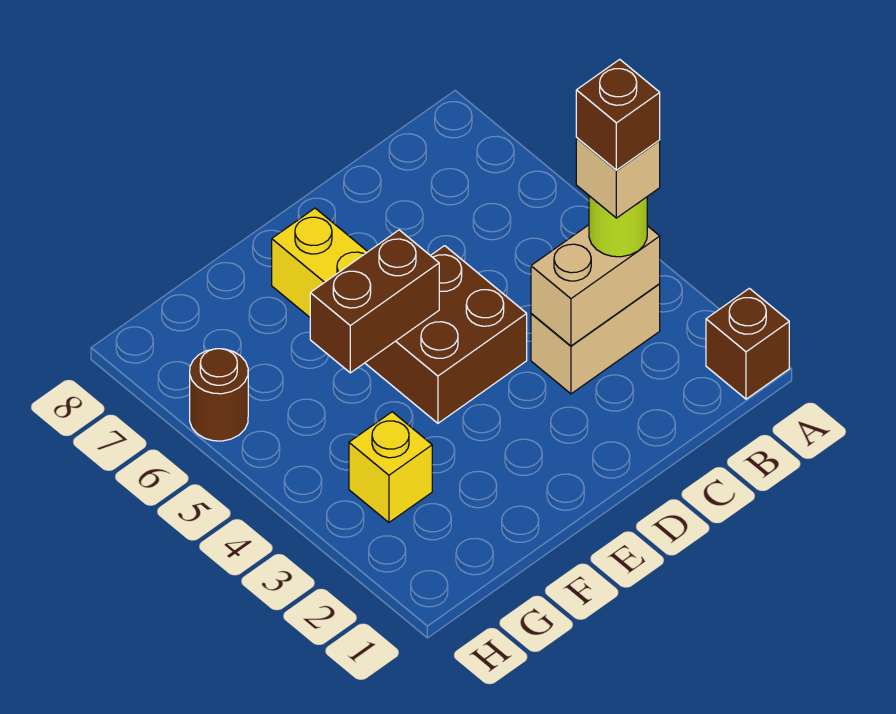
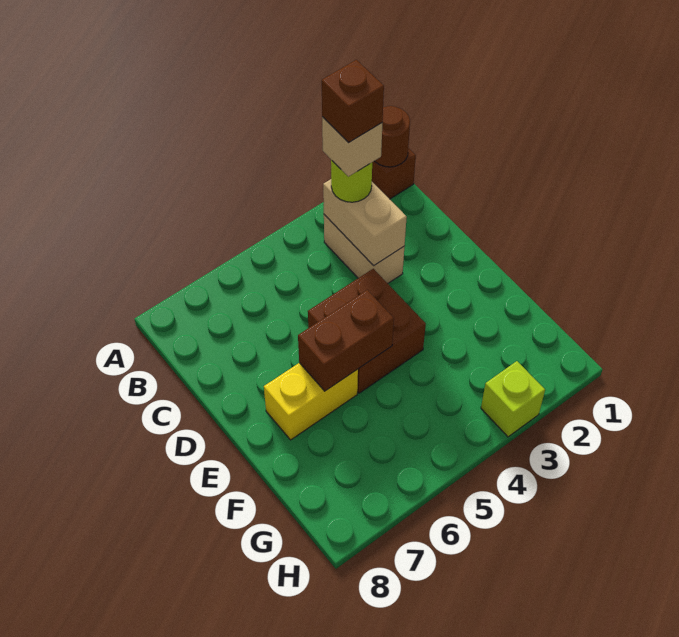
brown brick E5:F5 level 2 -> brown brick E5:E6 level 2
yellow brick G3 level 1 -> none
none -> lime brick H3 level 1
brown round brick H6 level 1 -> brown round brick A1 level 2

